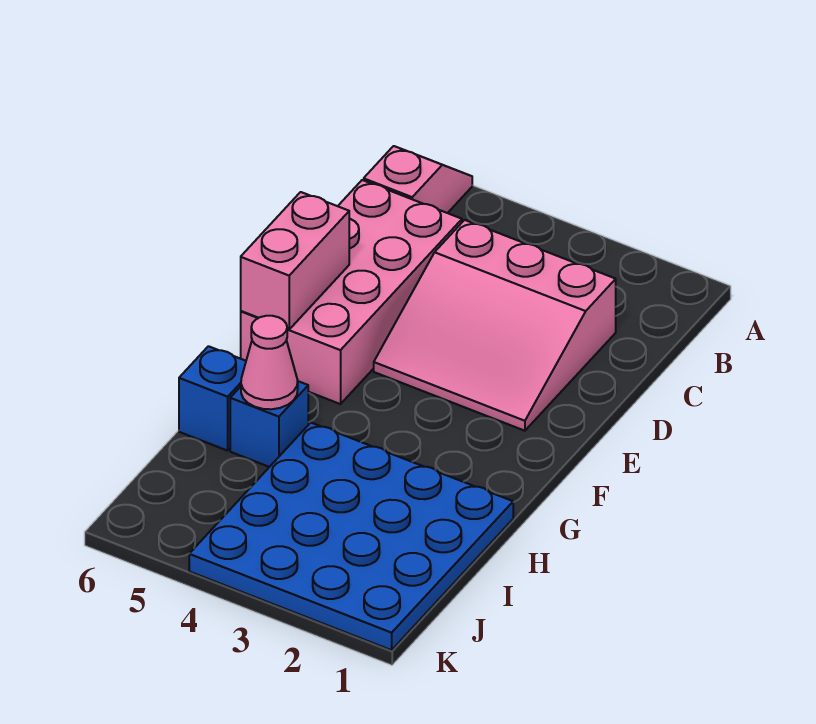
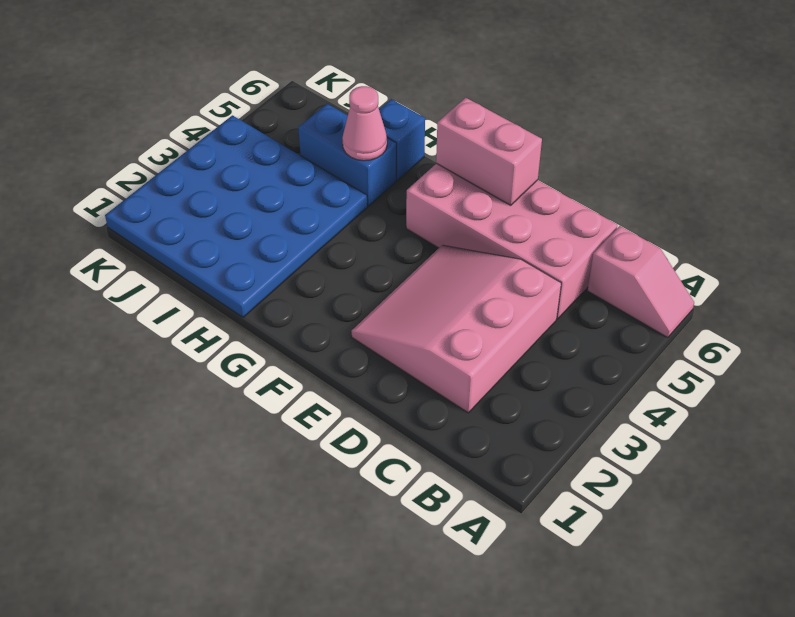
blue brick H5 level 1 -> blue brick H5:I5 level 1

